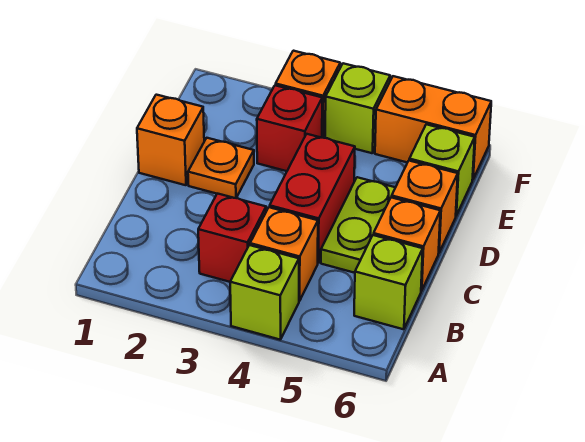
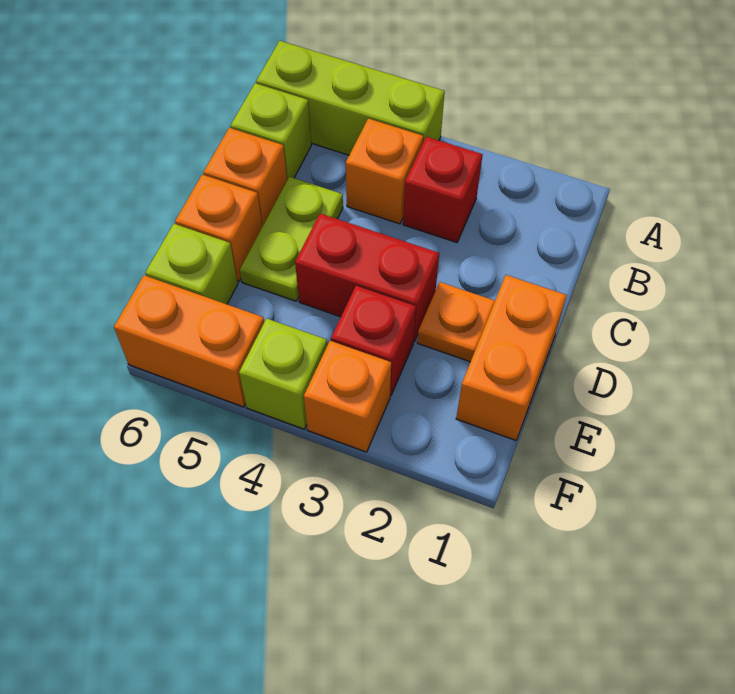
lime brick A4 level 1 -> lime brick A4:A6 level 1
red brick C4:D4 level 1 -> red brick D3:D4 level 1
orange brick D1 level 1 -> orange brick D1:E1 level 1

